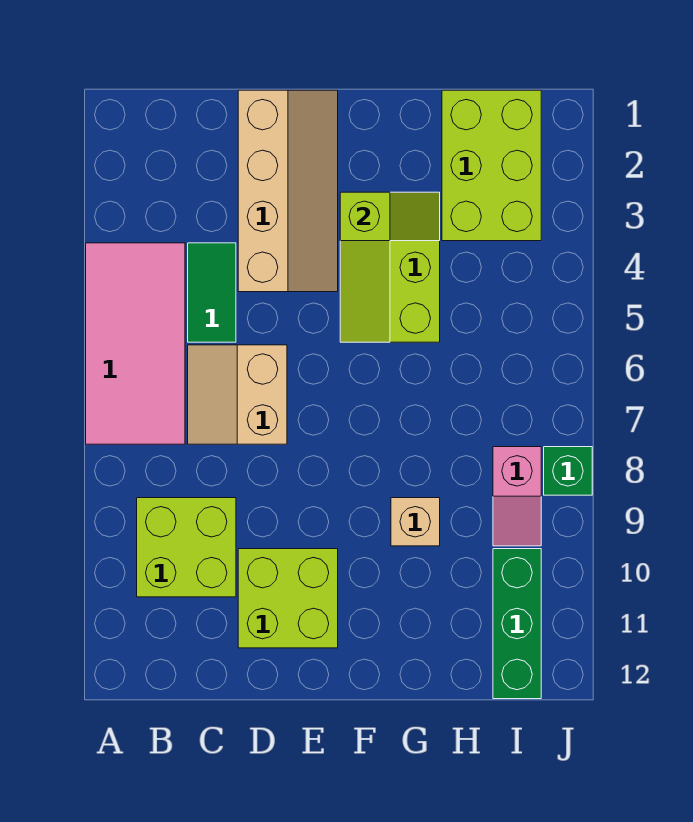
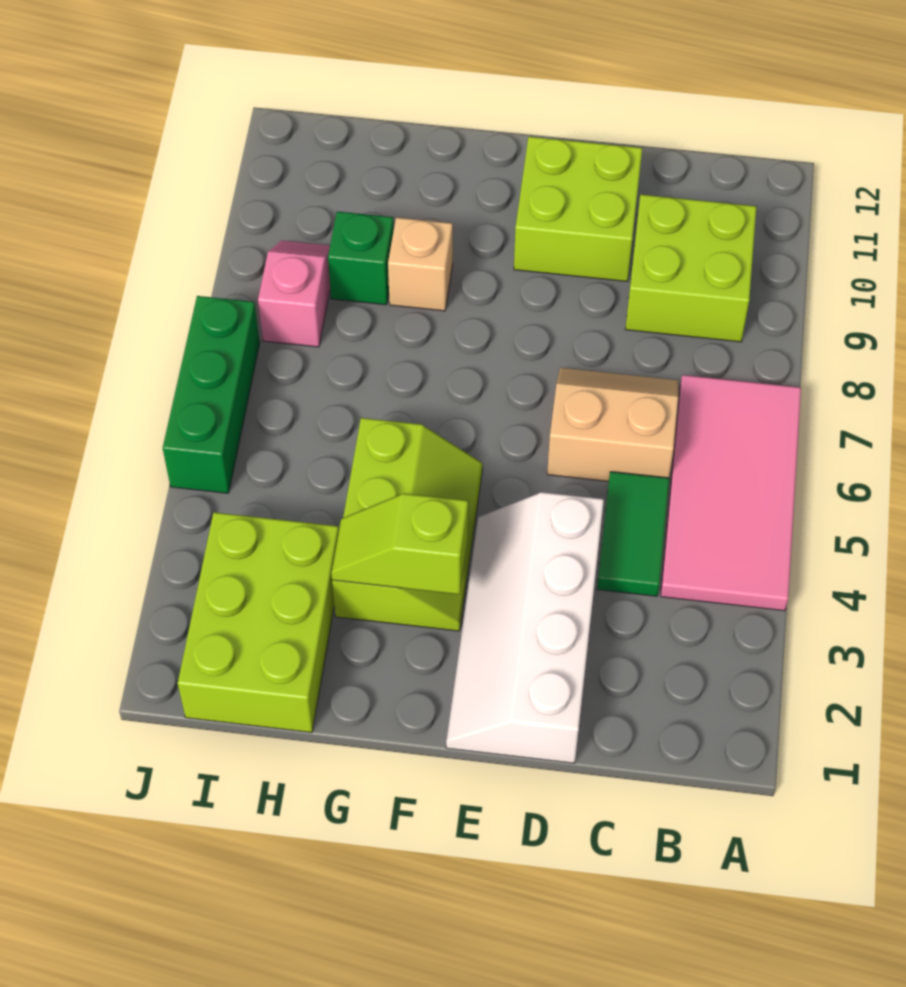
tan slope C6:D7 level 1 top D -> tan slope C6:D7 level 1 top 6
tan slope D1:E4 level 1 top D -> white slope D1:E4 level 1 top D
green brick I10:I12 level 1 -> green brick J5:J7 level 1
green brick J8 level 1 -> green brick H9 level 1

